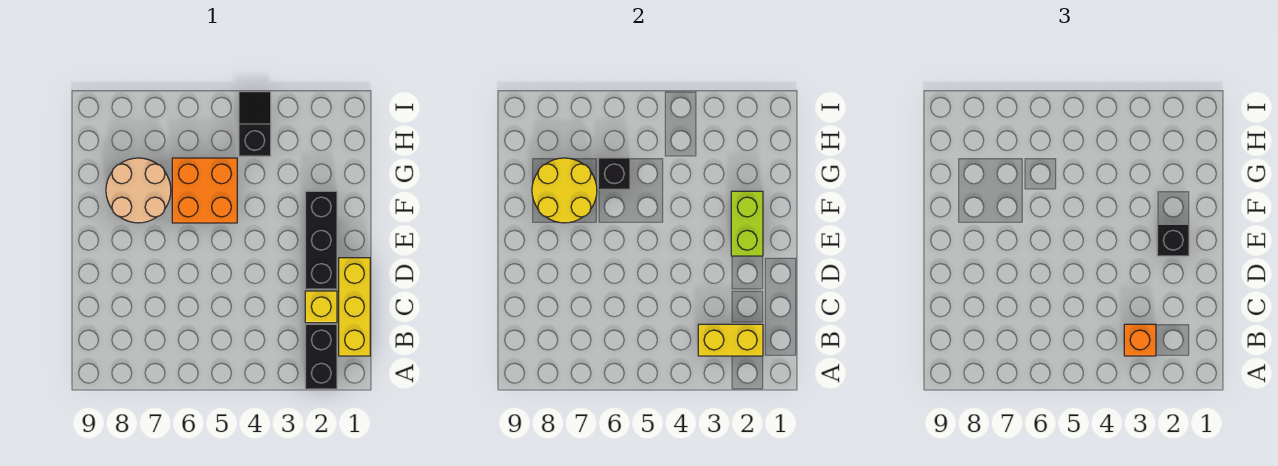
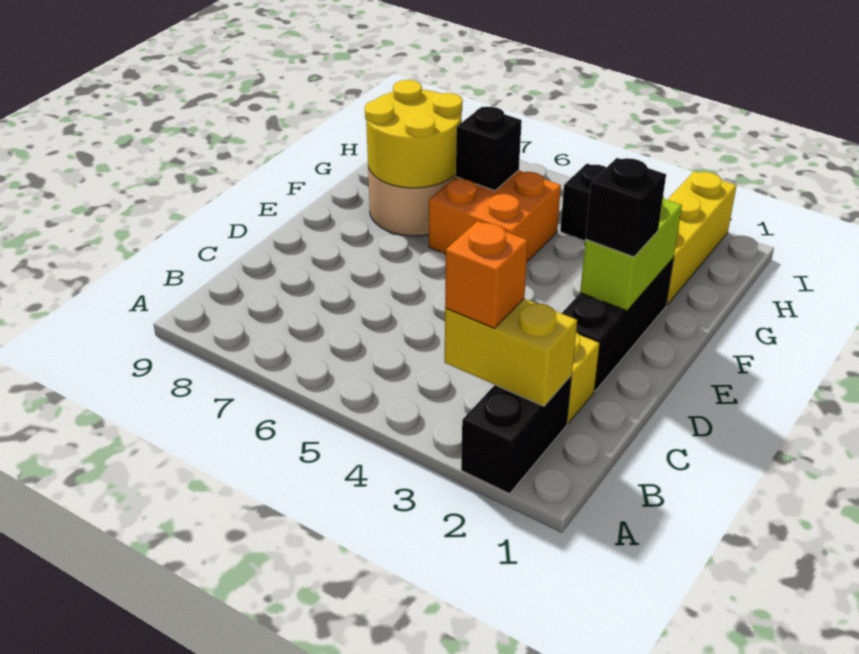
yellow brick B1:D1 level 1 -> yellow brick G2:I2 level 1

